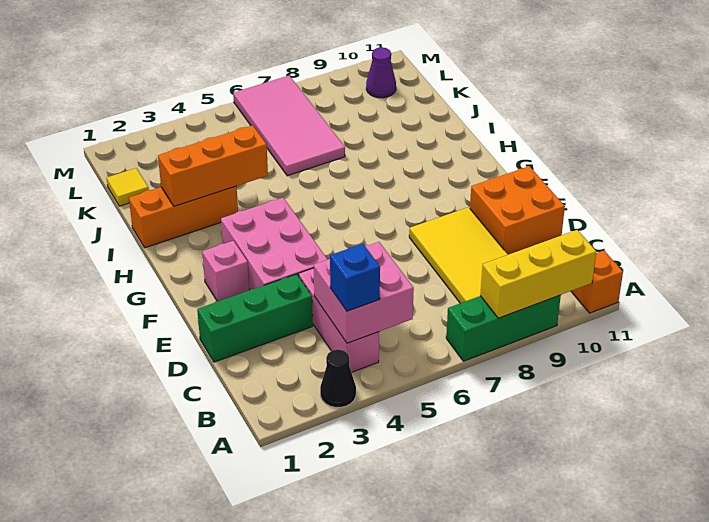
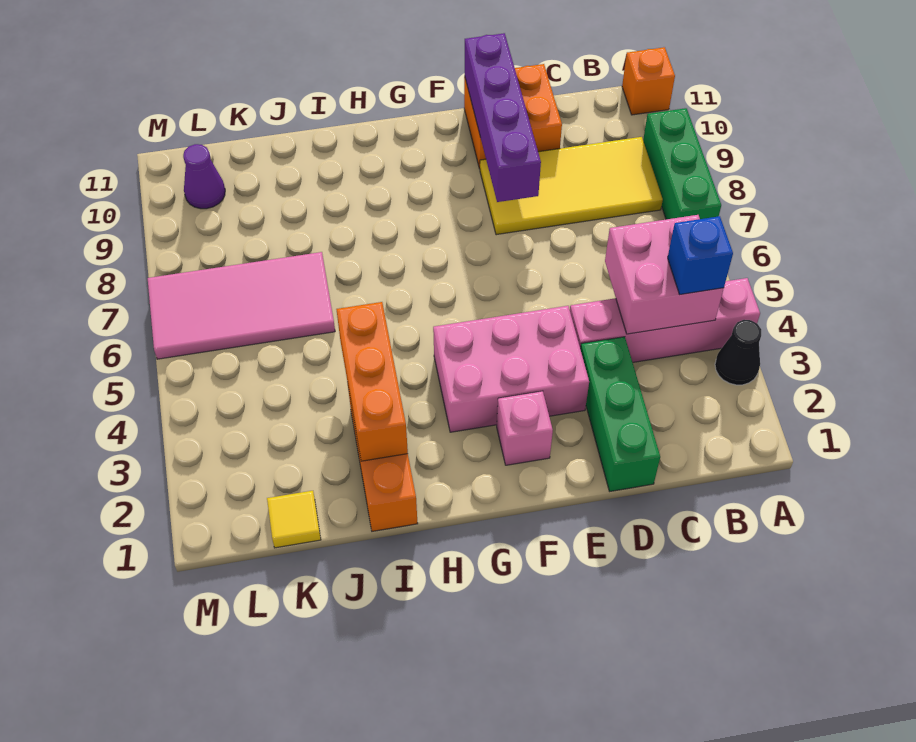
yellow brick A8:A10 level 2 -> none
pink brick B4:D4 level 1 -> pink brick A4:D4 level 1
none -> purple brick E8:E11 level 2

